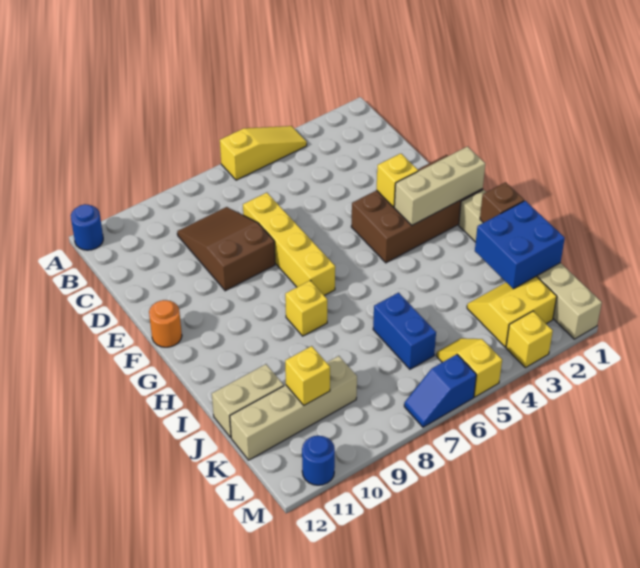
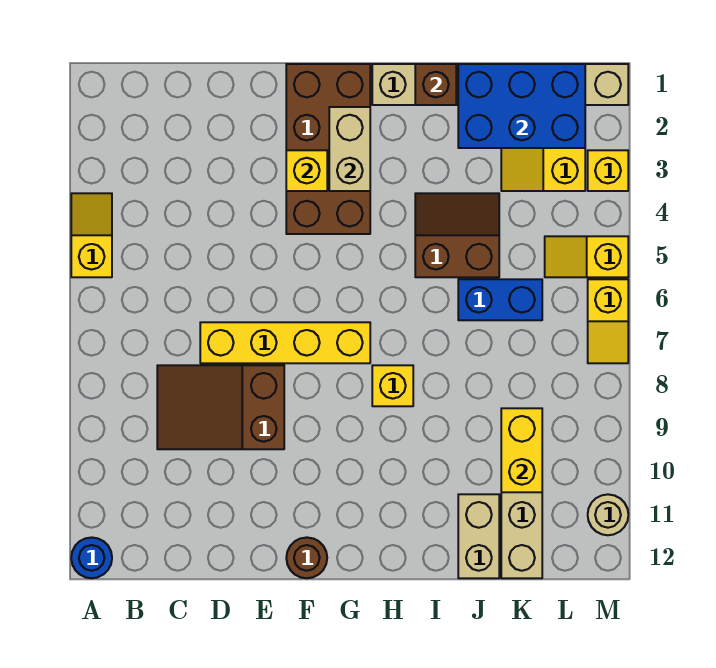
yellow slope A4:A6 level 1 top 6 -> yellow slope A4:A5 level 1 top 5
orange round brick F12 level 1 -> brown round brick F12 level 1
tan brick G1:G3 level 2 -> tan brick G2:G3 level 2
none -> brown slope I4:J5 level 1 top 5
blue brick J1:K2 level 2 -> blue brick J1:L2 level 2
yellow brick K10 level 2 -> yellow brick K9:K10 level 2
blue slope M6:M7 level 1 top 6 -> yellow slope M6:M7 level 1 top 6
blue round brick M11 level 1 -> tan round brick M11 level 1

